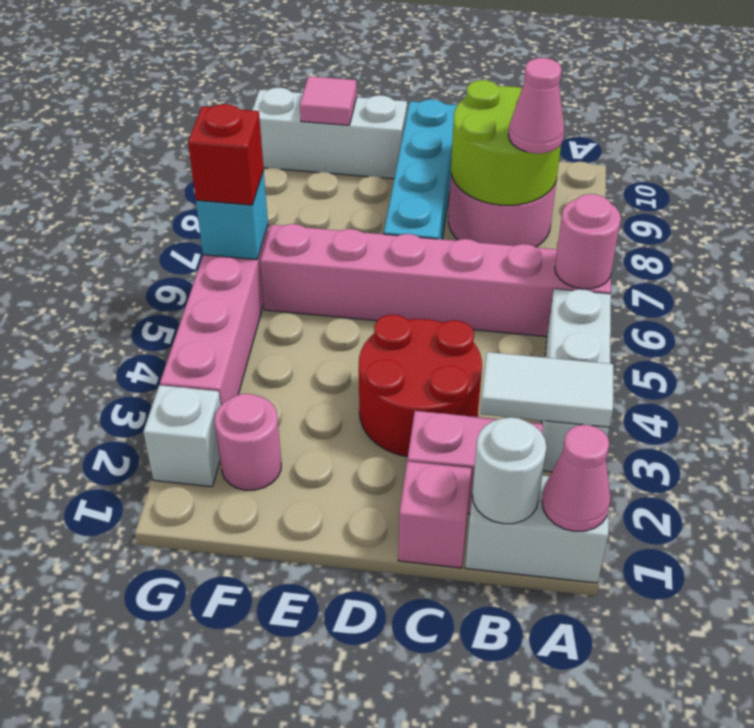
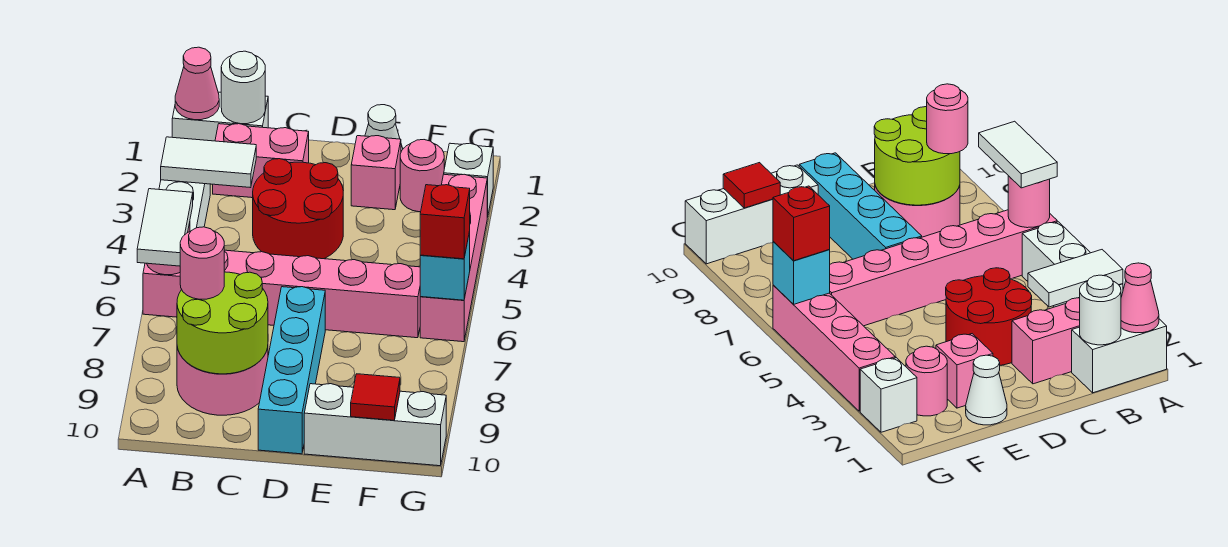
none -> white tile A6:A7 level 3
pink cone B8 level 3 -> pink round brick B8 level 3
pink brick C1 level 1 -> pink brick E2 level 1
none -> white cone E1 level 1
pink tile F10 level 2 -> red tile F10 level 2

